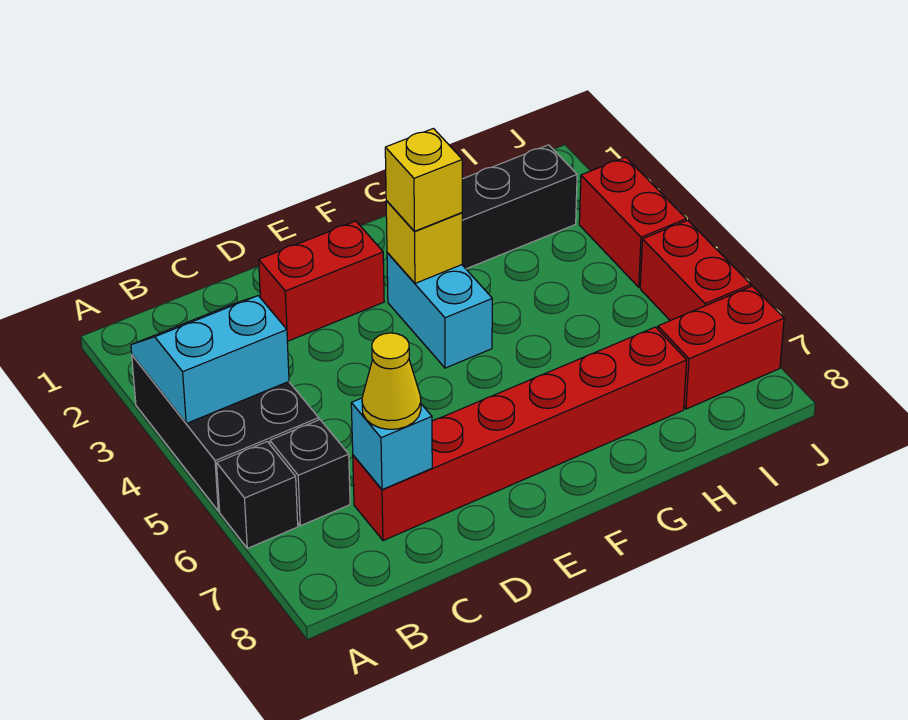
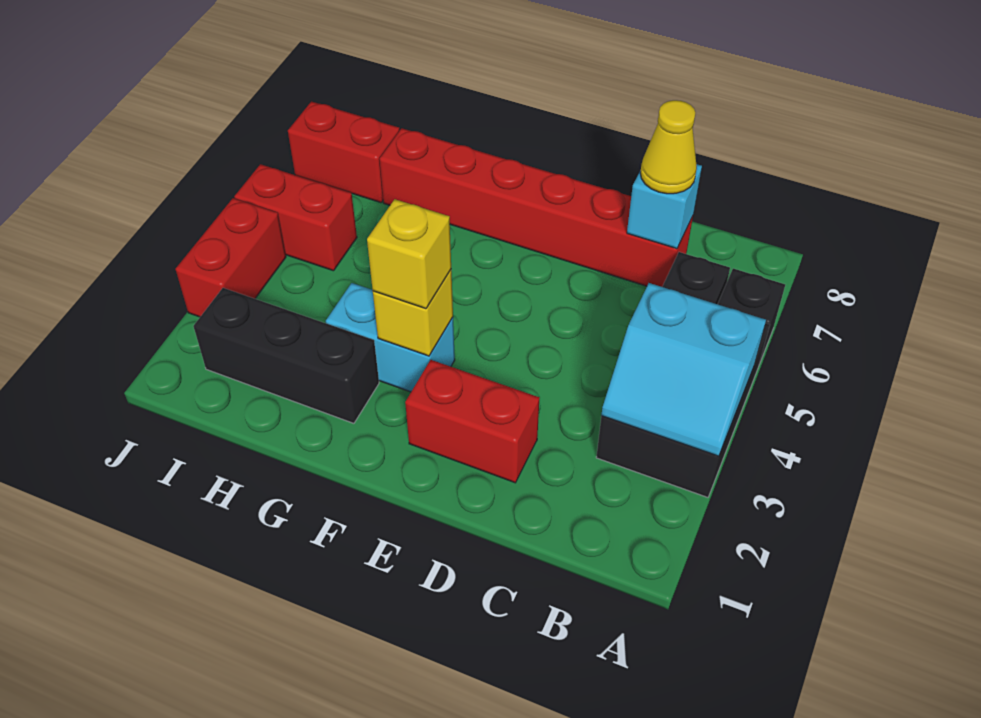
cyan brick F3:F4 level 1 -> cyan brick F3:G3 level 1
red brick J5:J6 level 1 -> red brick I5:J5 level 1

